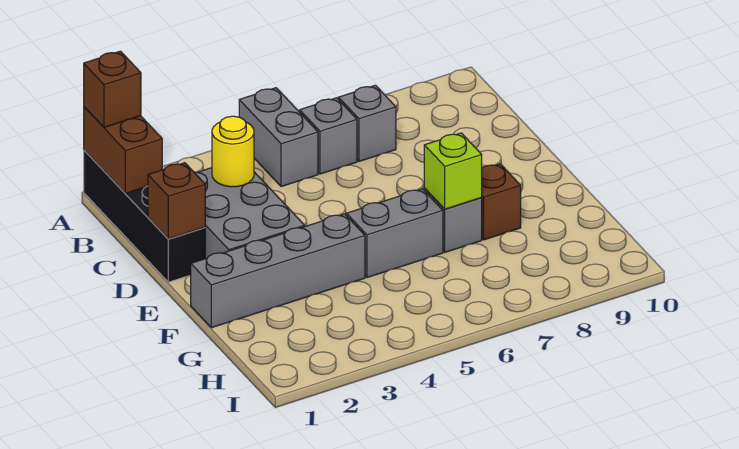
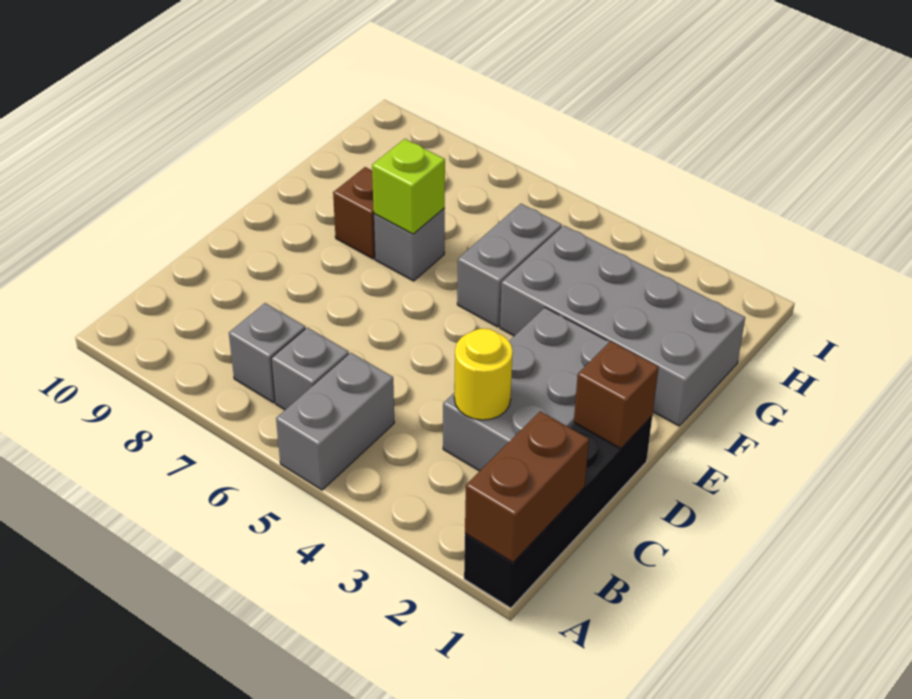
brown brick A1 level 3 -> none
grey brick F1:F4 level 1 -> grey brick F1:G4 level 1
grey brick F5:F6 level 1 -> grey brick F5:G5 level 1

